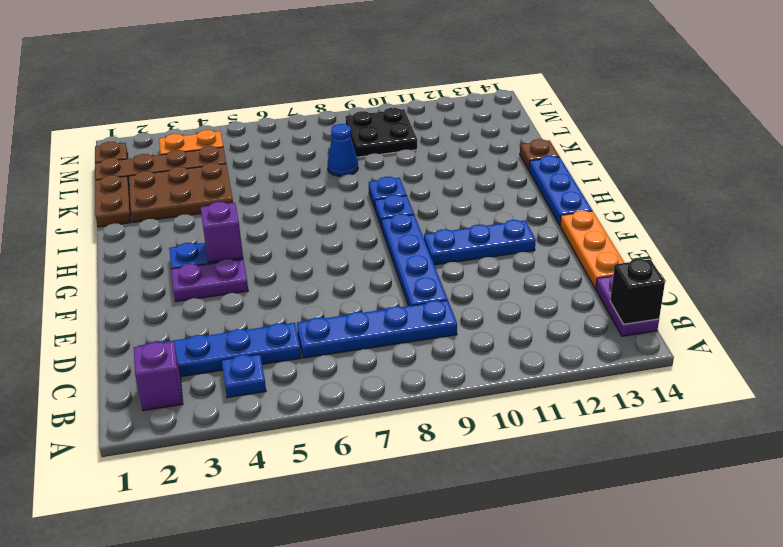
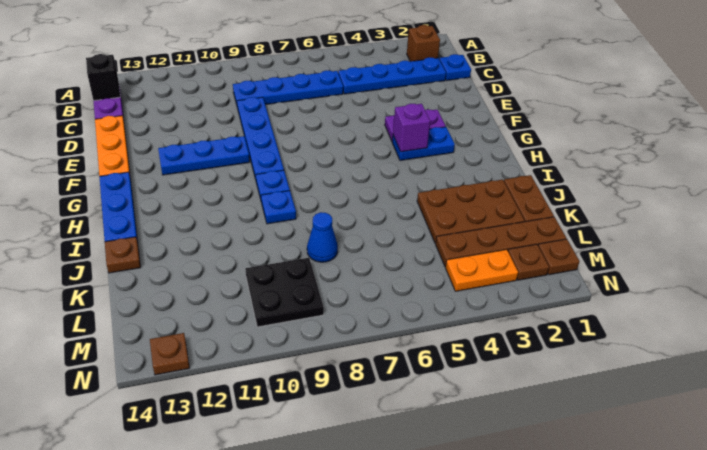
purple brick B2 level 1 -> brown brick B2 level 1
blue plate B4 level 1 -> blue plate C1 level 1
none -> brown plate M2 level 1
none -> brown plate N13 level 1

